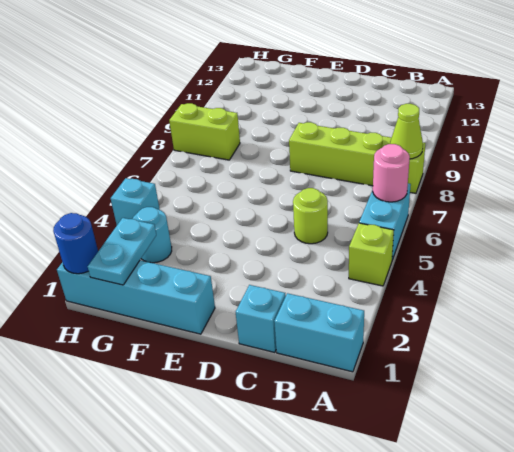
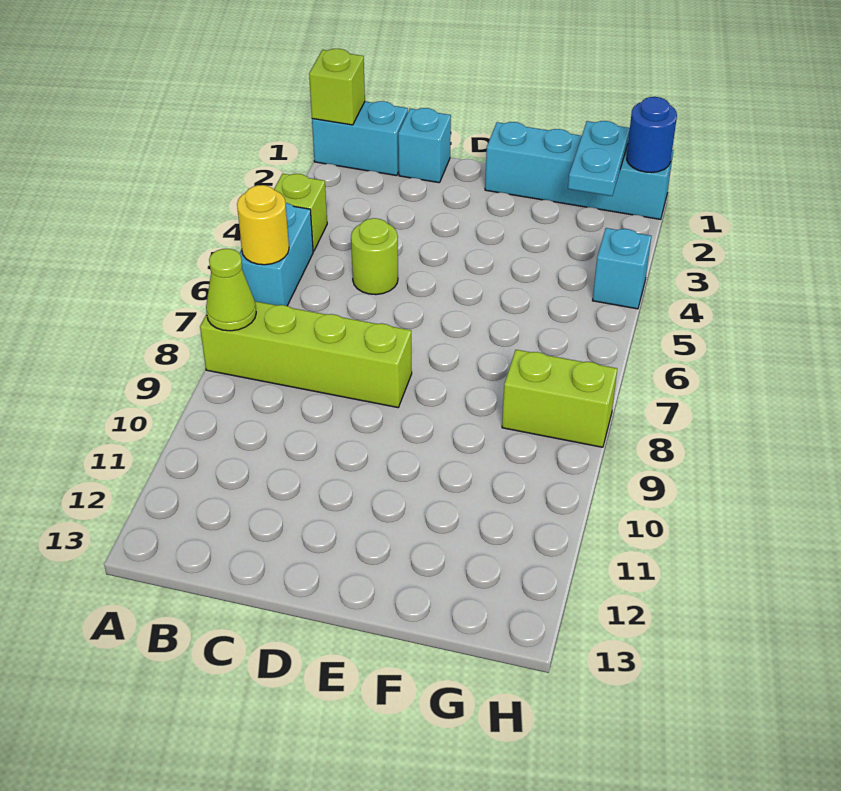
none -> lime brick A1 level 2
pink round brick A6 level 2 -> yellow round brick A6 level 2
cyan round brick G3 level 1 -> none

